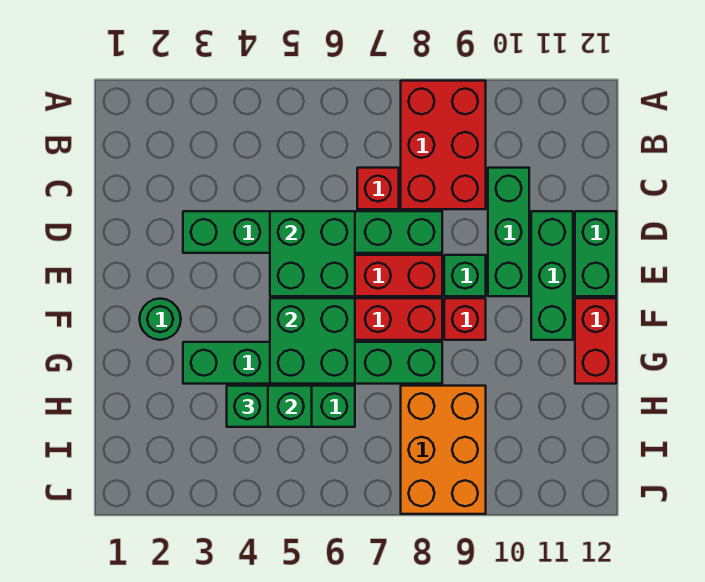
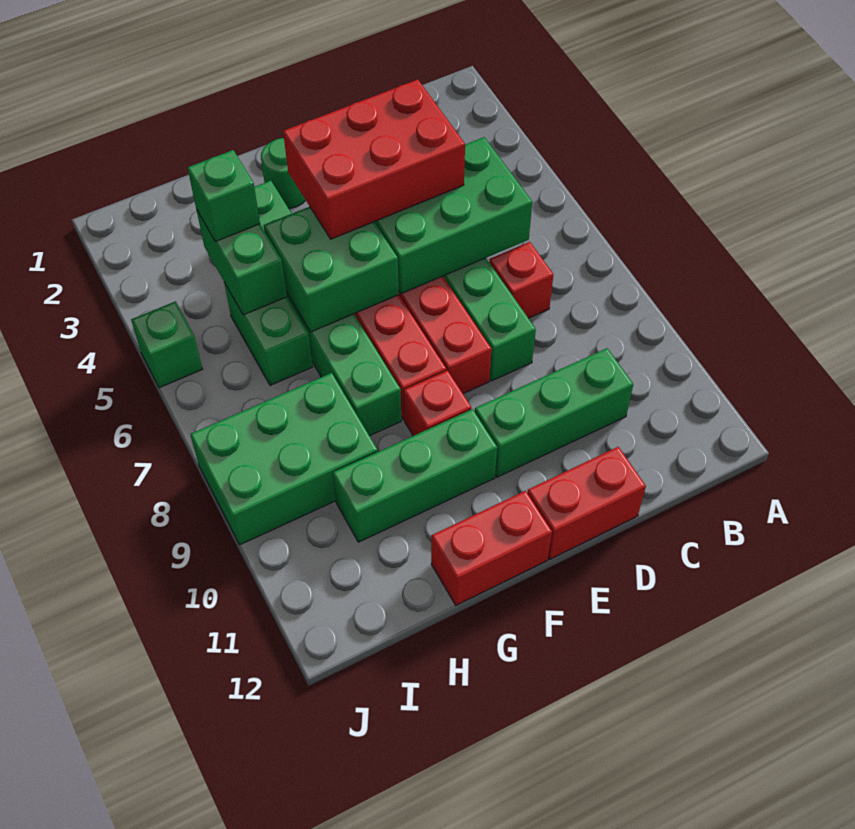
red brick A8:C9 level 1 -> red brick D4:F5 level 3
green brick D5:E6 level 2 -> green brick C5:E6 level 2
green brick D11:F11 level 1 -> green brick F10:H10 level 1
green brick D12:E12 level 1 -> red brick D12:E12 level 1
green brick E9 level 1 -> green brick J5 level 1
orange brick H8:J9 level 1 -> green brick H8:J9 level 1

